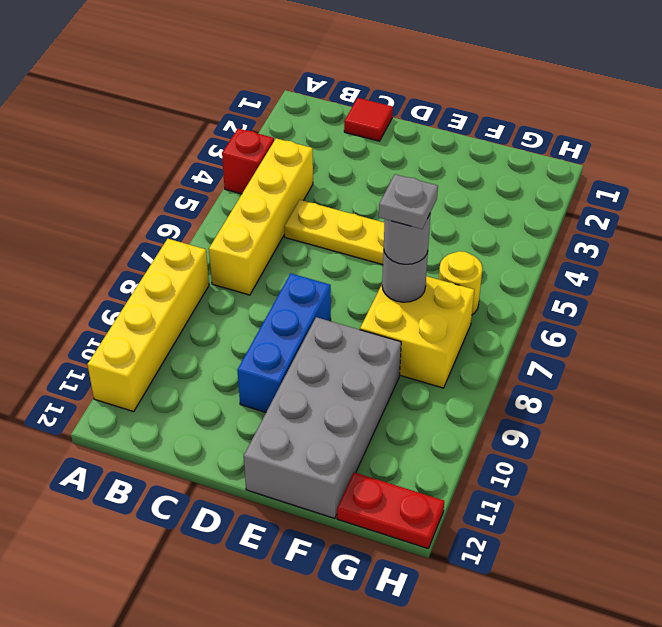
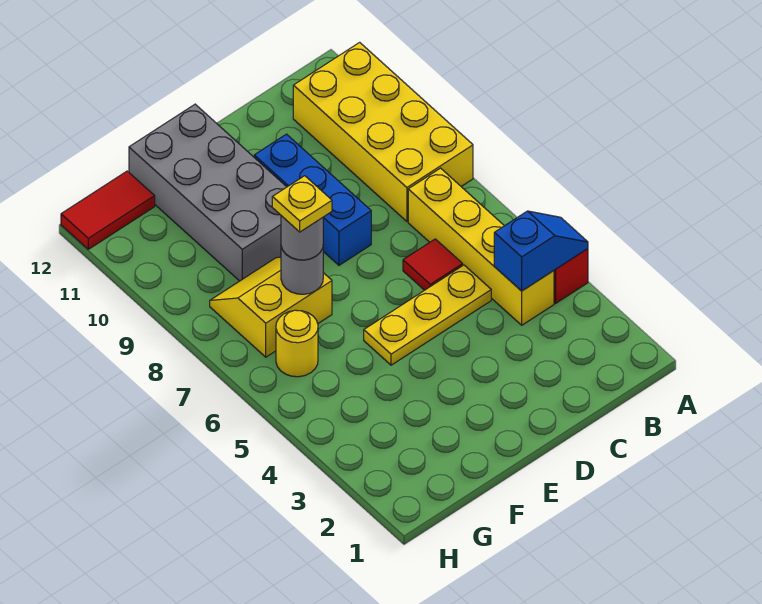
none -> blue slope A4:B4 level 2 top B
yellow brick A8:A11 level 1 -> yellow brick A8:B11 level 1
red tile C1 level 1 -> red tile C6 level 1
yellow brick F7:G8 level 1 -> yellow slope F7:G8 level 1 top 7
grey plate F7 level 4 -> yellow plate F7 level 4
red plate G12:H12 level 1 -> red tile G12:H12 level 1

